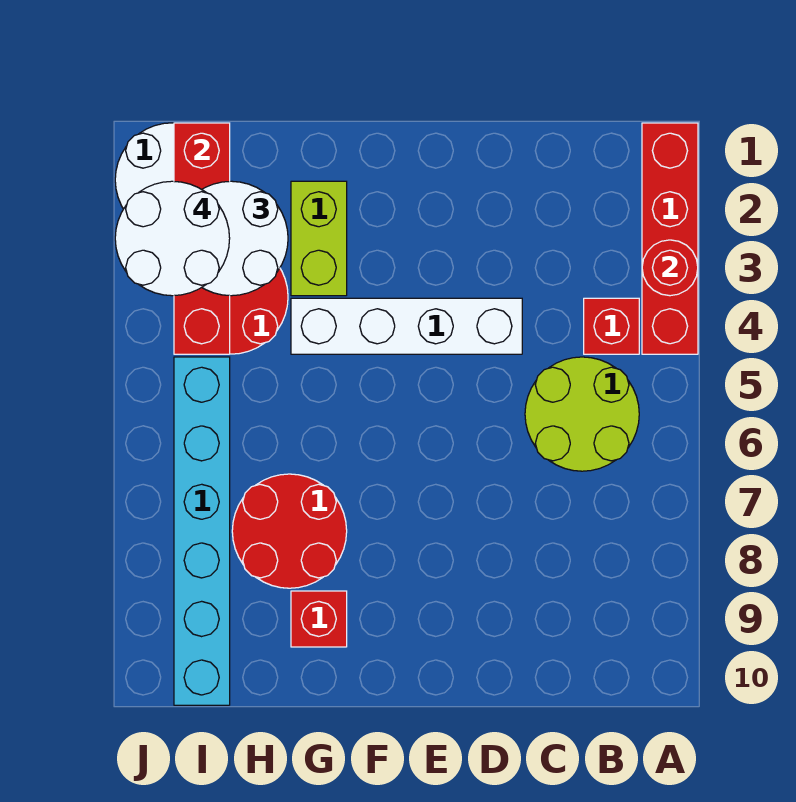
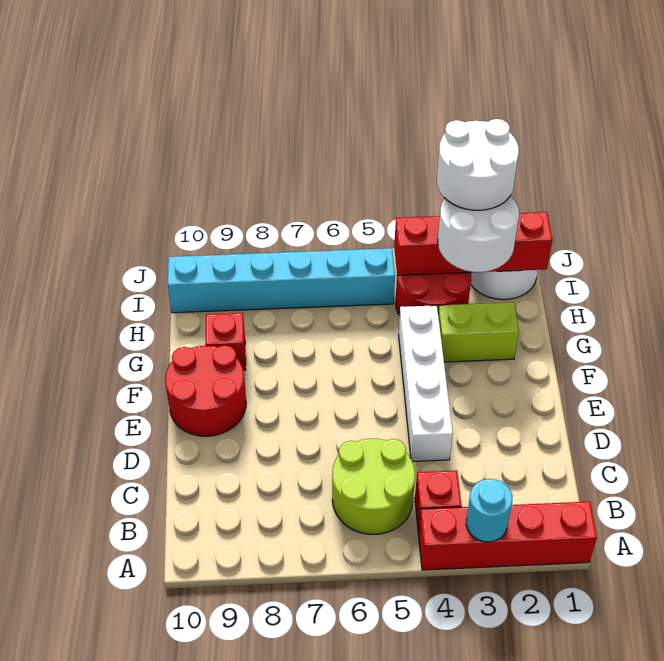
red round brick A3 level 2 -> cyan round brick A3 level 2
red round brick G7:H8 level 1 -> red round brick E9:F10 level 1

